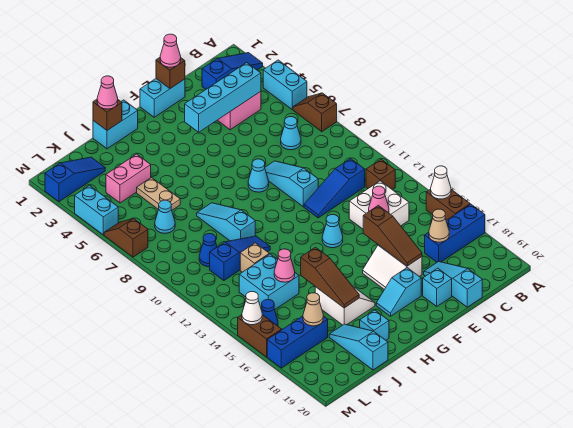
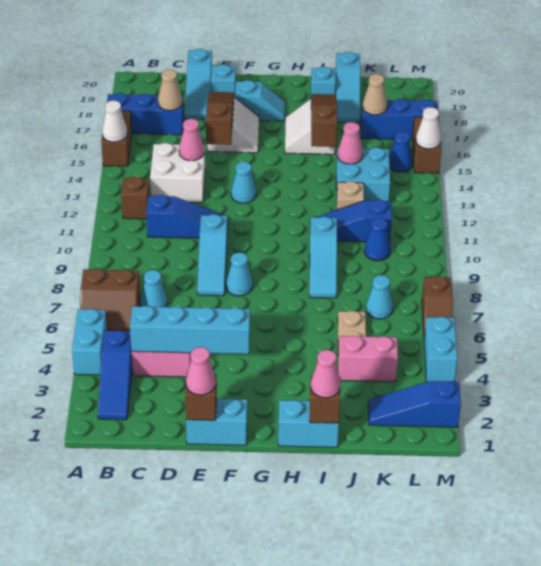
blue slope A2:C2 level 1 top C -> blue slope B2:B4 level 1 top 4
brown slope A6:A7 level 1 top 7 -> brown slope A6:B7 level 1 top 7

